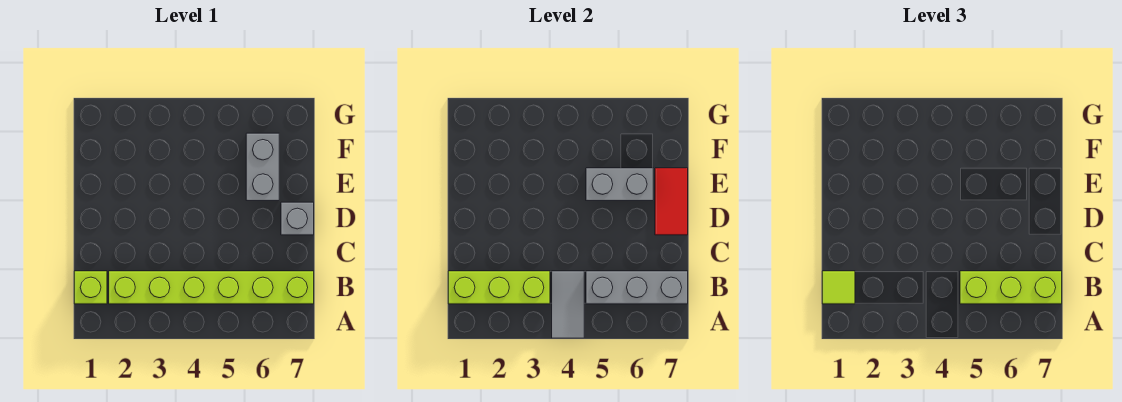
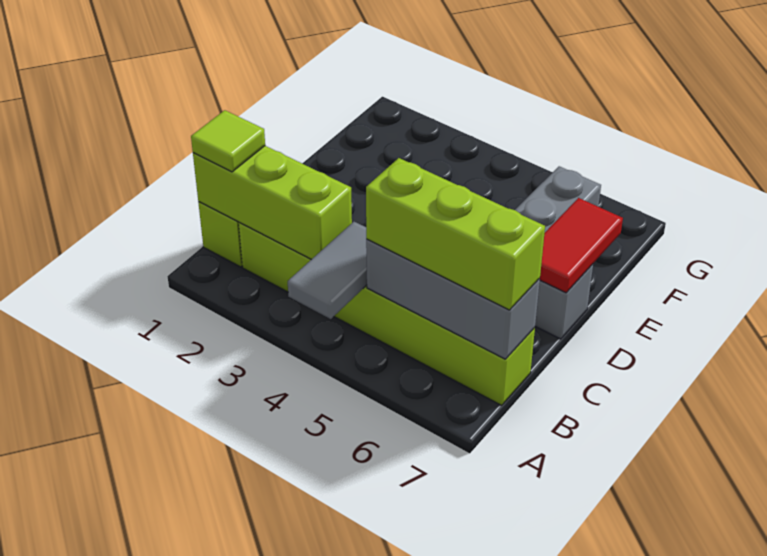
grey brick E5:E6 level 2 -> none

